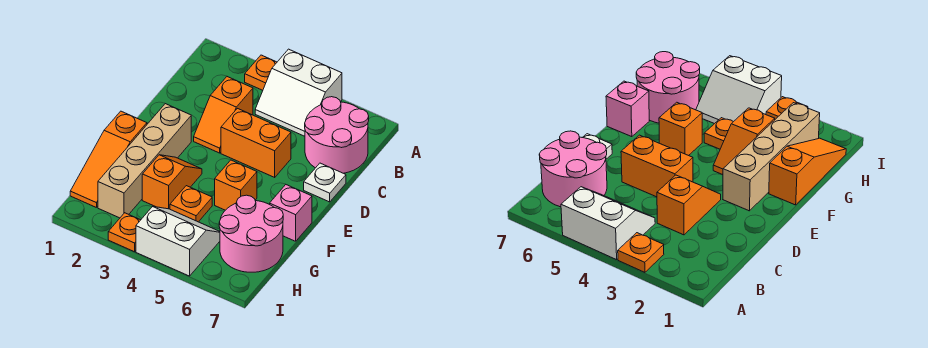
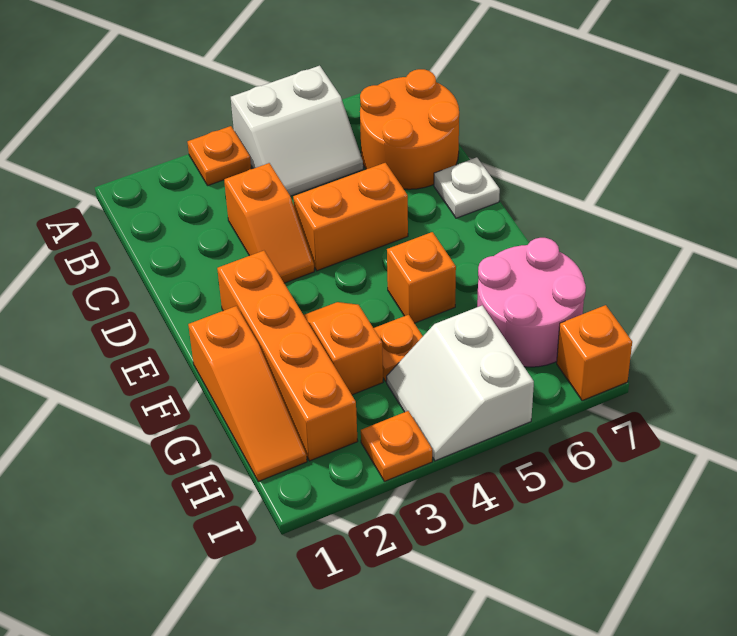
pink round brick B6:C7 level 1 -> orange round brick B6:C7 level 1
tan brick E2:H2 level 1 -> orange brick E2:H2 level 1
pink brick F7 level 1 -> none
white slope H4:I5 level 1 top I -> white slope H4:I5 level 1 top 5
none -> orange brick I7 level 1

